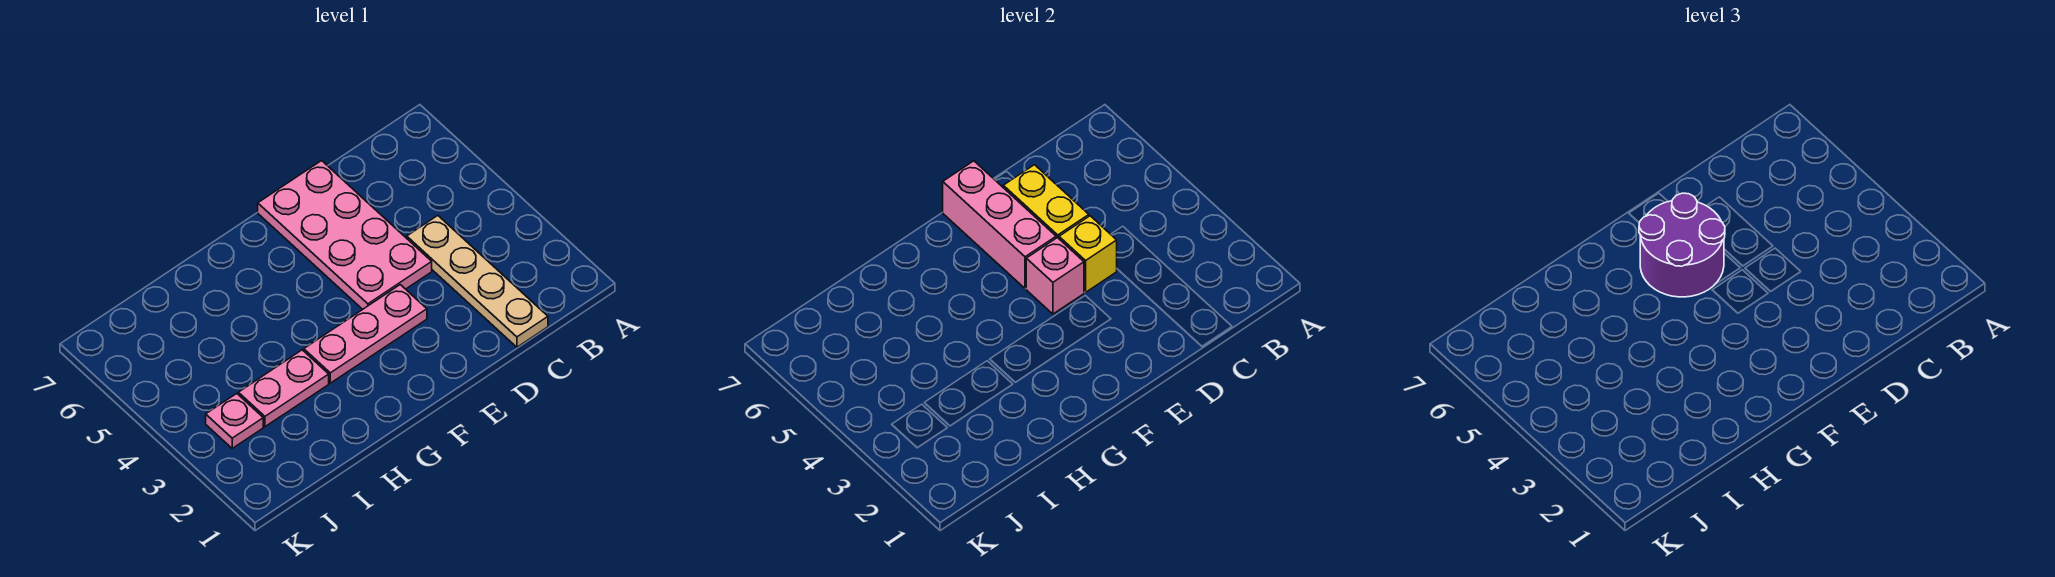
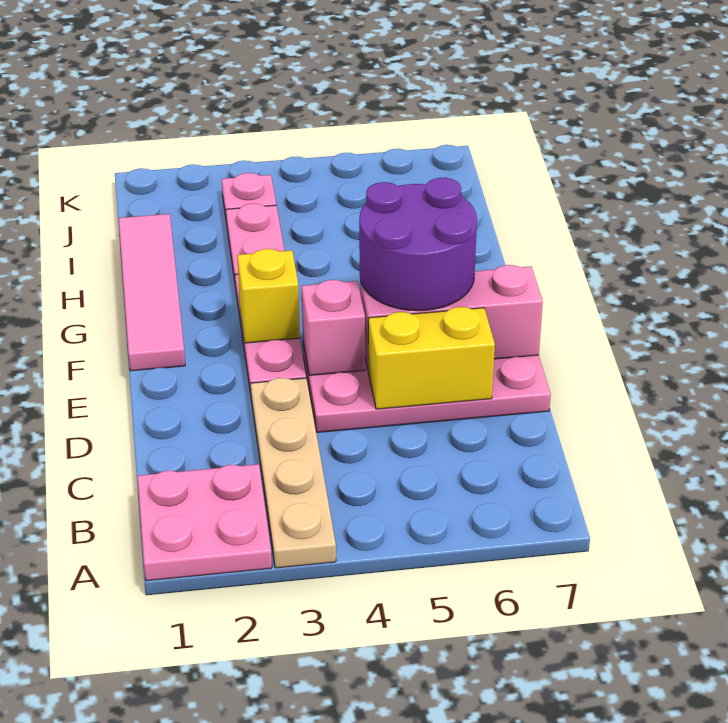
none -> pink plate A1:B2 level 1
tan plate C1:C4 level 1 -> tan plate A3:D3 level 1
yellow brick D4 level 2 -> yellow brick F3 level 2
none -> pink tile F1:I1 level 1

